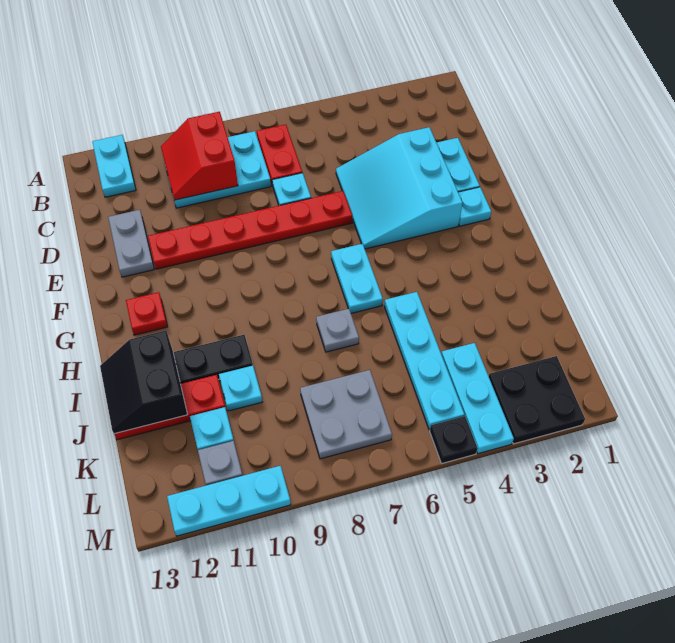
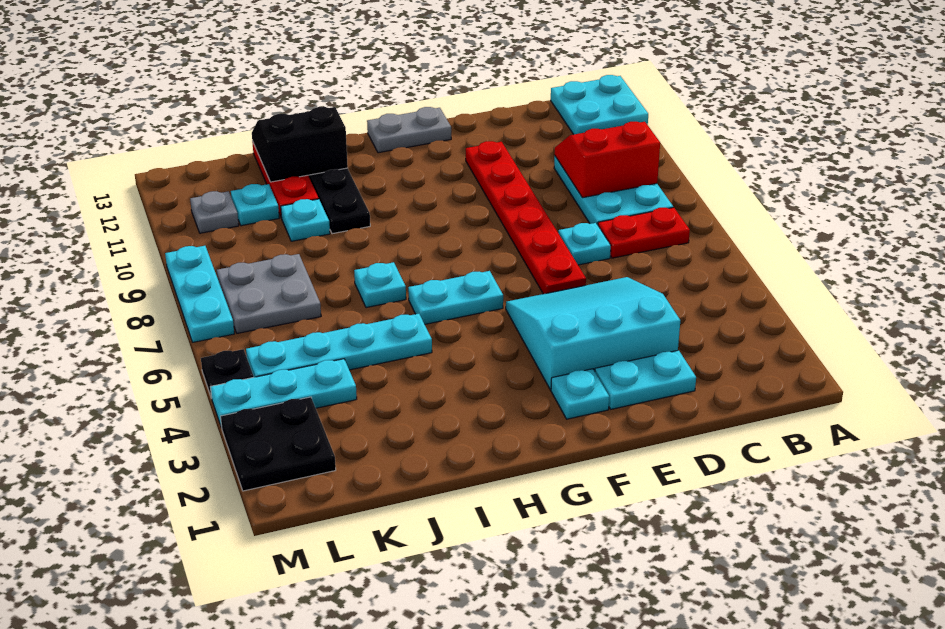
cyan plate A12:B12 level 1 -> cyan plate A12:B13 level 1
grey plate D12:E12 level 1 -> grey plate F13:G13 level 1
red plate G12 level 1 -> none
grey plate I7 level 1 -> cyan plate I7 level 1
cyan plate M10:M12 level 1 -> cyan plate M7:M9 level 1

